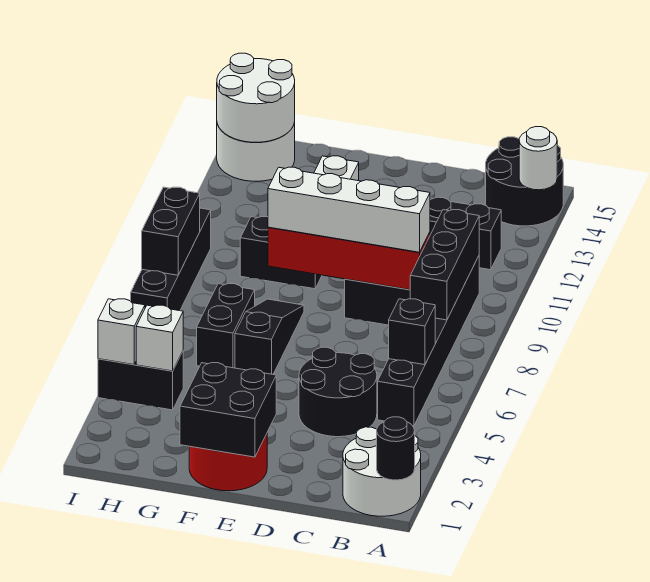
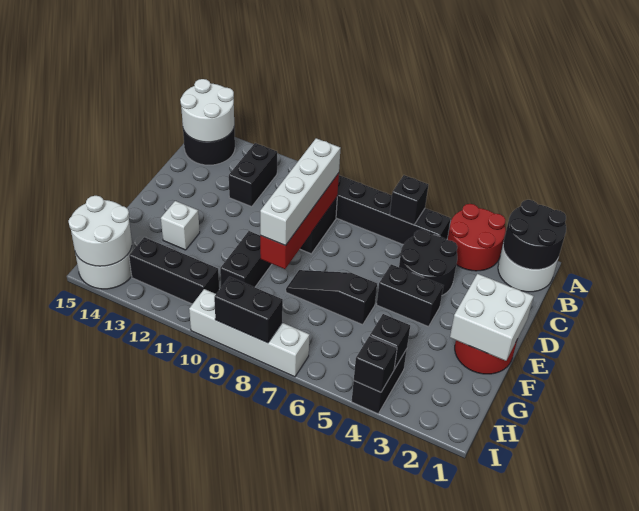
black round brick A1 level 2 -> black round brick A1:B2 level 2
none -> red round brick A3:B4 level 1
white round brick A14 level 2 -> white round brick A14:B15 level 2
black brick B8:B10 level 2 -> black brick H11:H13 level 1
black brick E1:F2 level 2 -> white brick E1:F2 level 2
black brick G6:G7 level 1 -> black brick E4:E5 level 1
white brick H4 level 2 -> black brick H4 level 2
white brick I4 level 2 -> black brick I4 level 2
black brick I7:I10 level 1 -> white brick I7:I10 level 1

